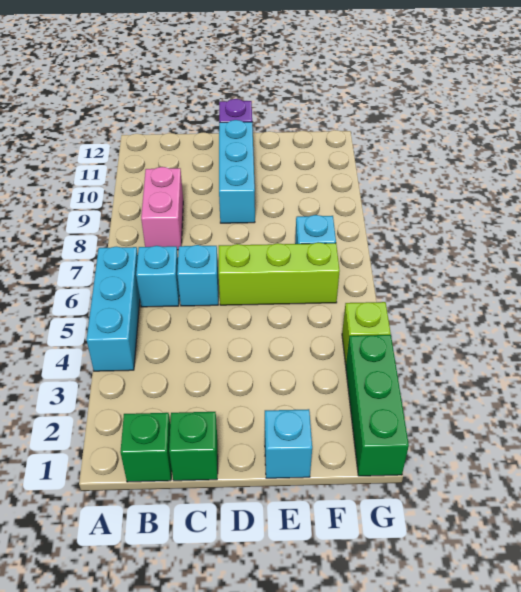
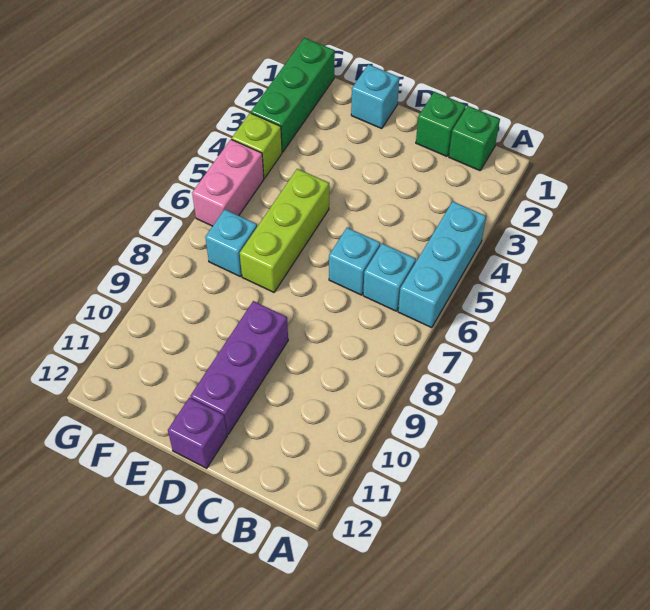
pink brick B8:B9 level 1 -> pink brick G5:G6 level 1
lime brick D6:F6 level 1 -> lime brick E5:E7 level 1
cyan brick D9:D11 level 1 -> purple brick D9:D11 level 1

